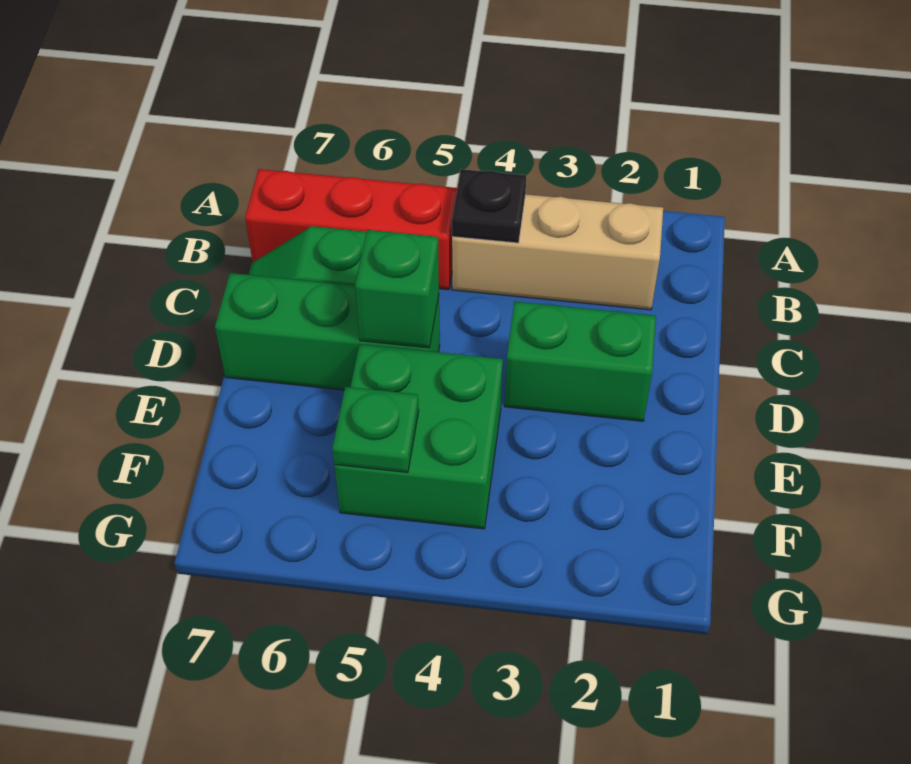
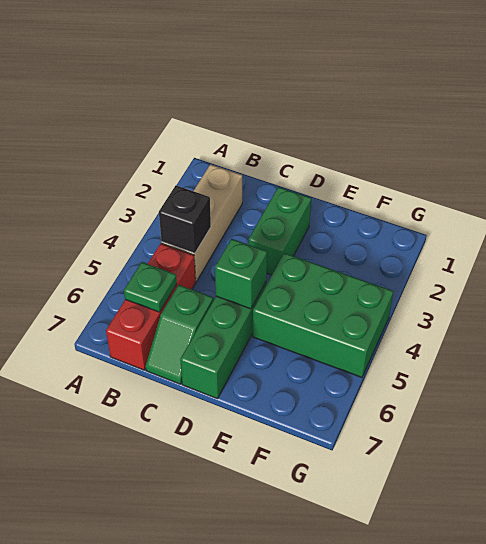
black plate B4 level 2 -> black brick B4 level 2
green brick E4:F5 level 1 -> green brick E4:G5 level 1
green plate F5 level 2 -> green plate B6 level 2

